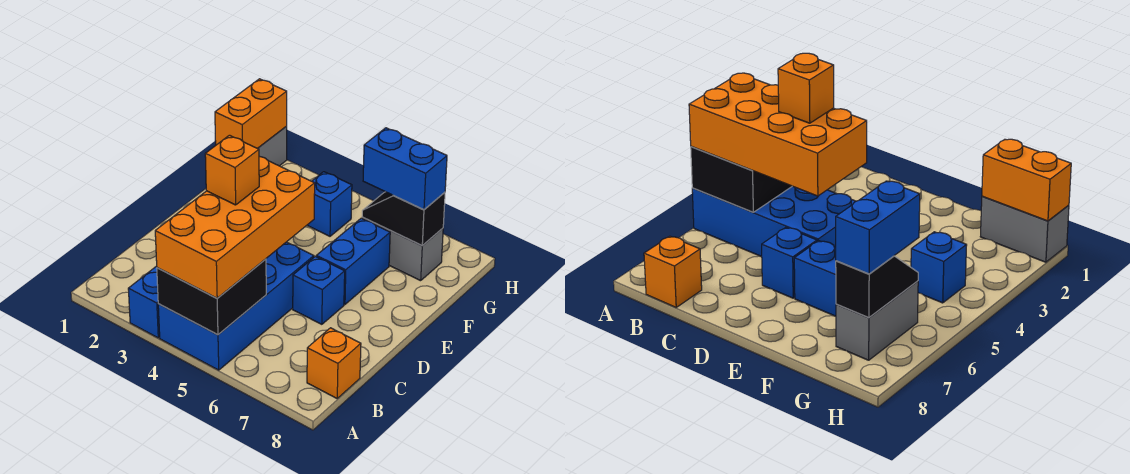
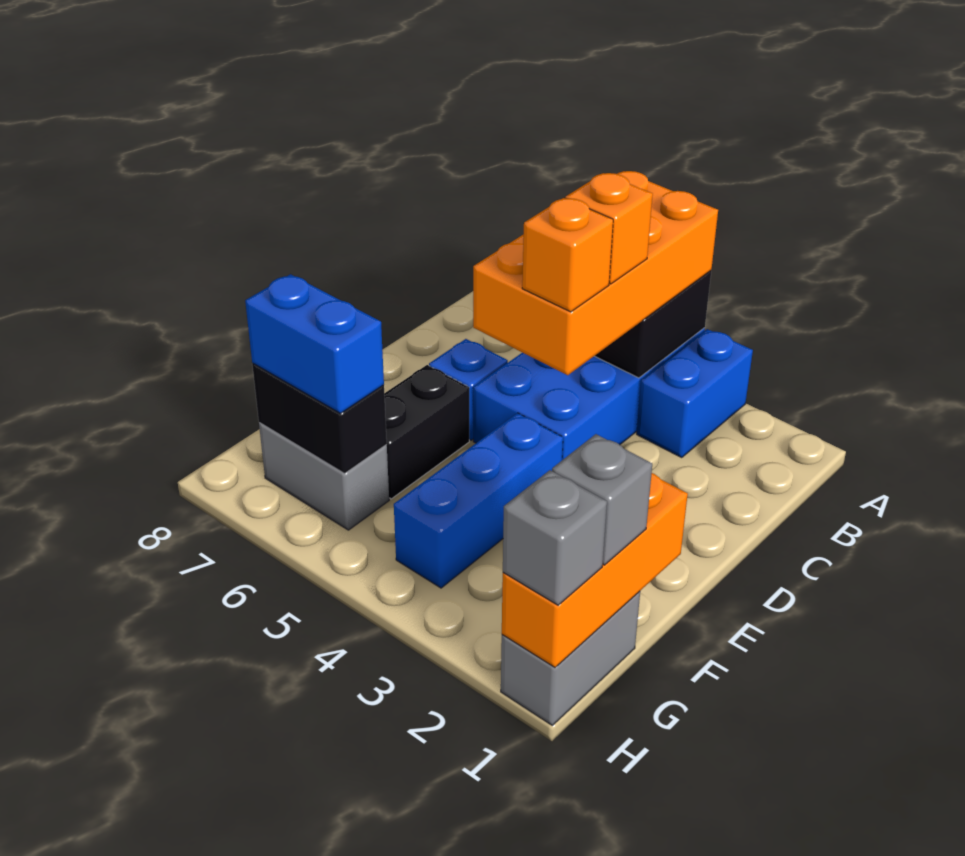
orange brick B8 level 1 -> orange brick D4 level 4
blue brick E6:F6 level 1 -> black brick E6:F6 level 1
orange brick G1:H1 level 2 -> orange brick F1:H1 level 2
none -> grey brick G1 level 3
blue brick G4 level 1 -> blue brick E4:G4 level 1
black slope G6:G7 level 2 top 7 -> black brick G6:G7 level 2
none -> grey brick H1 level 3

